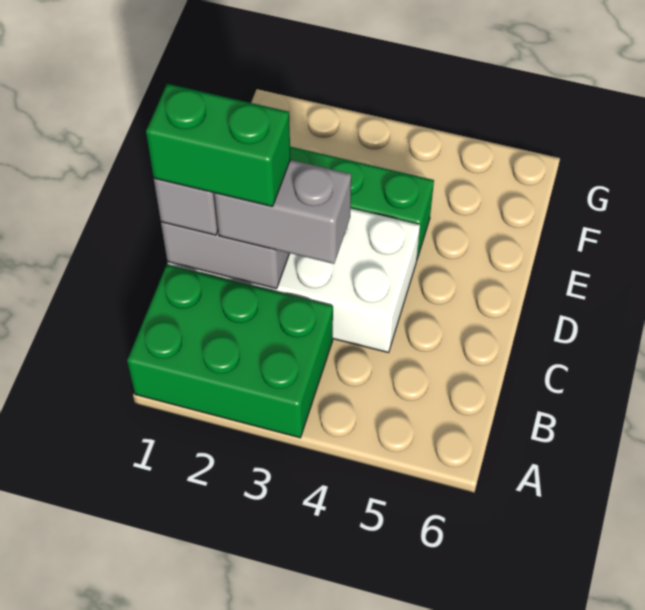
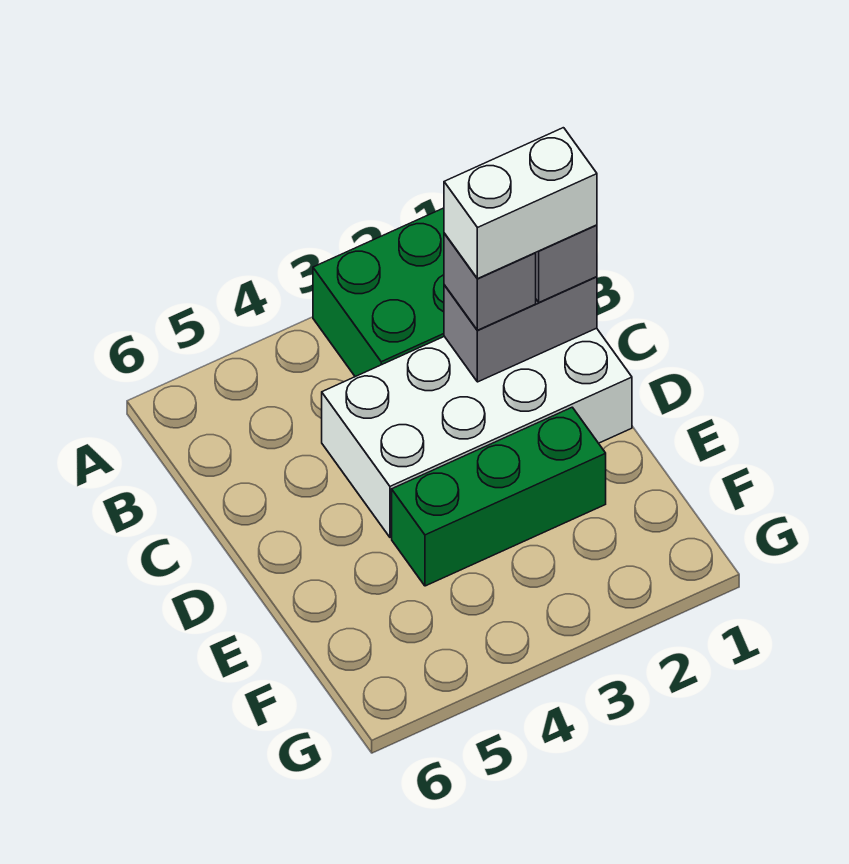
green brick C1:C2 level 4 -> white brick C1:C2 level 4
grey brick C2:C3 level 3 -> grey brick C2 level 3

